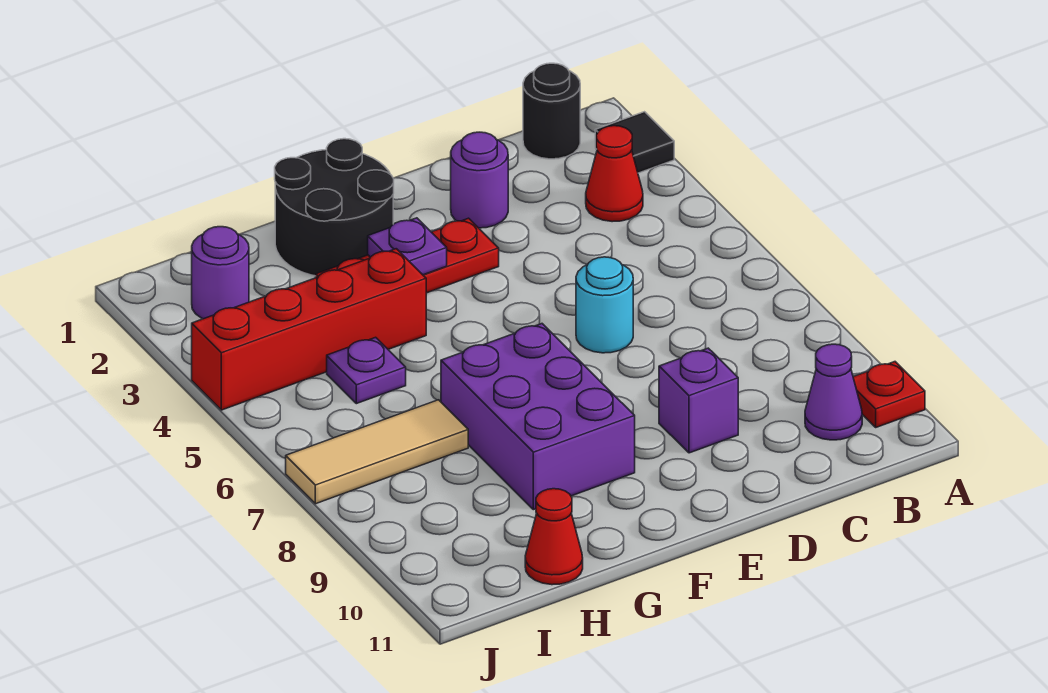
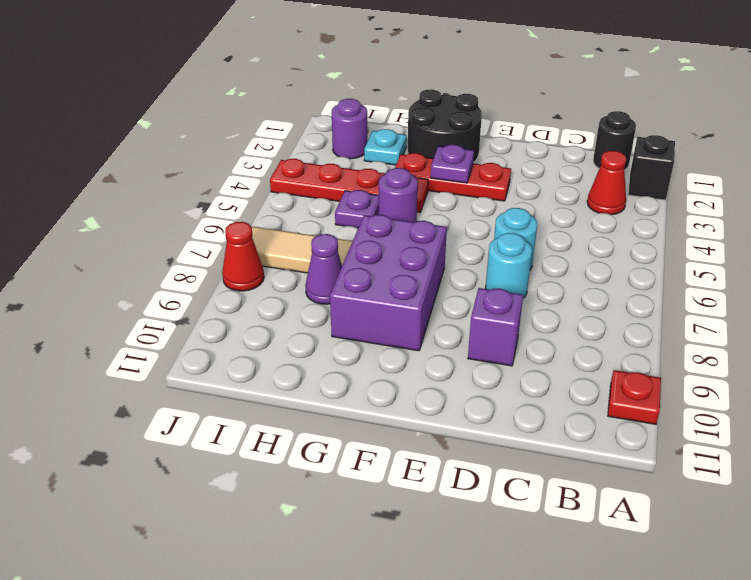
black tile A2 level 1 -> black brick A2 level 1
purple cone B10 level 1 -> purple cone H8 level 1
purple round brick D2 level 1 -> purple round brick G5 level 1
none -> cyan round brick D7 level 1
red brick G4:J4 level 1 -> red plate G4:J4 level 1
none -> cyan plate H2 level 1
red cone H11 level 1 -> red cone J8 level 1

